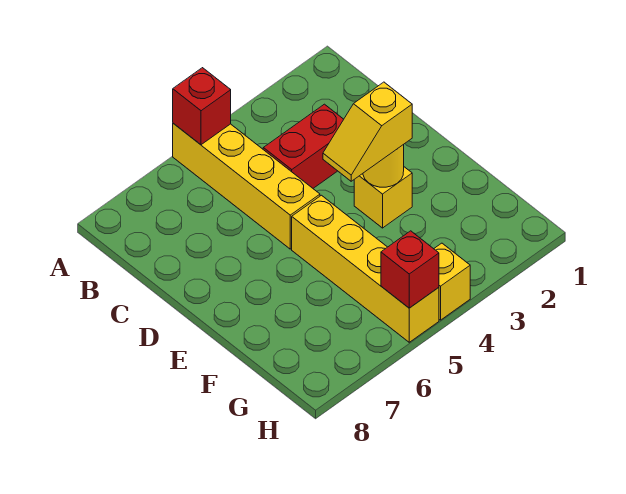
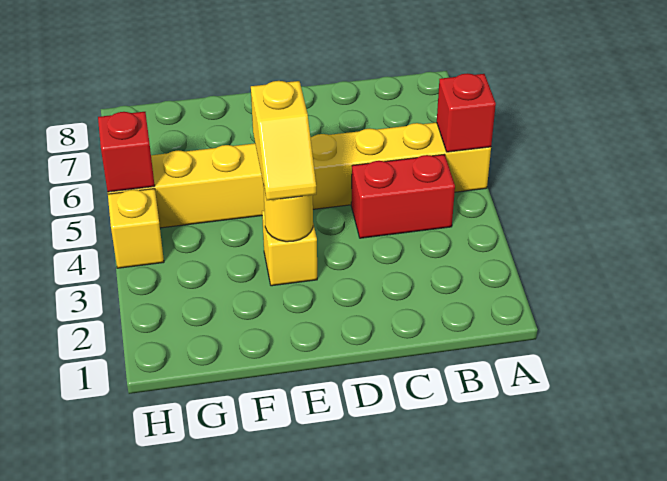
red brick C3:C4 level 1 -> red brick B4:C4 level 1
yellow slope E3:E4 level 3 top 3 -> yellow slope E3:E4 level 3 top 4

